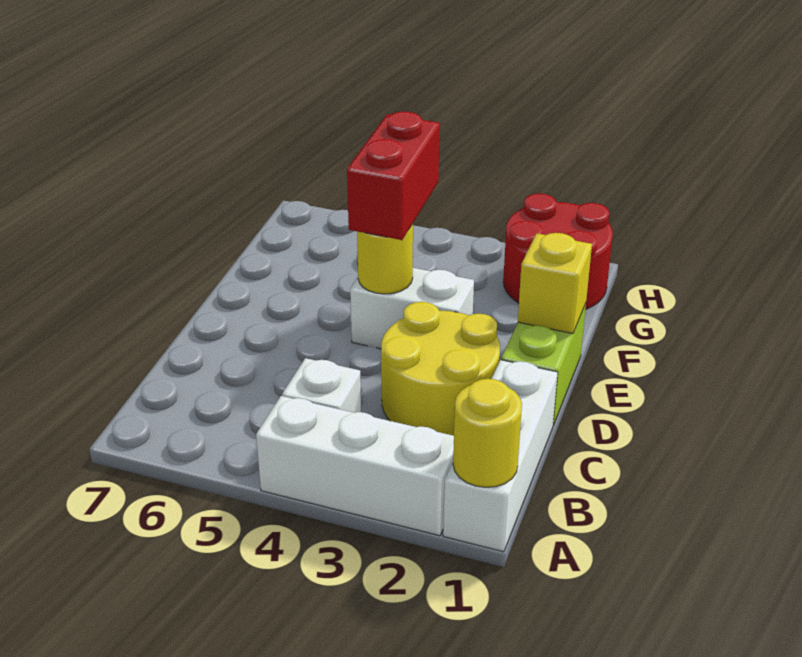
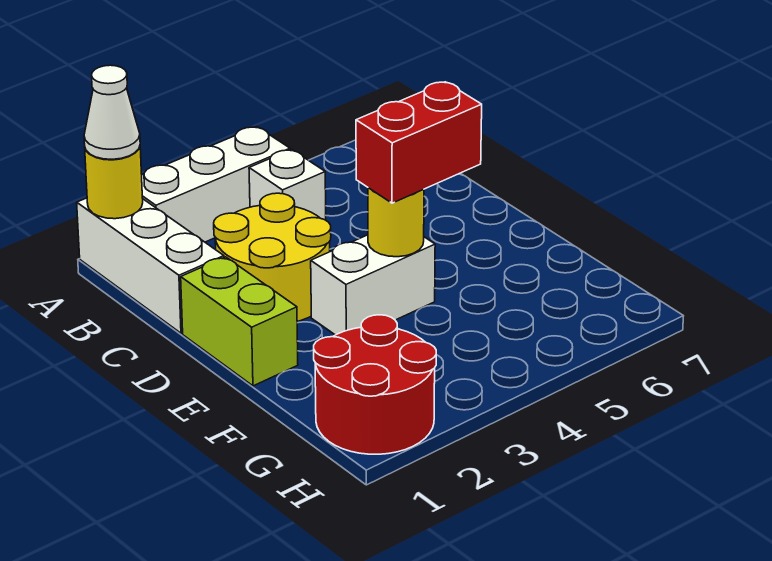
none -> white cone A1 level 3
yellow brick E1 level 2 -> none
red brick E4:F4 level 3 -> red brick E4:E5 level 3

